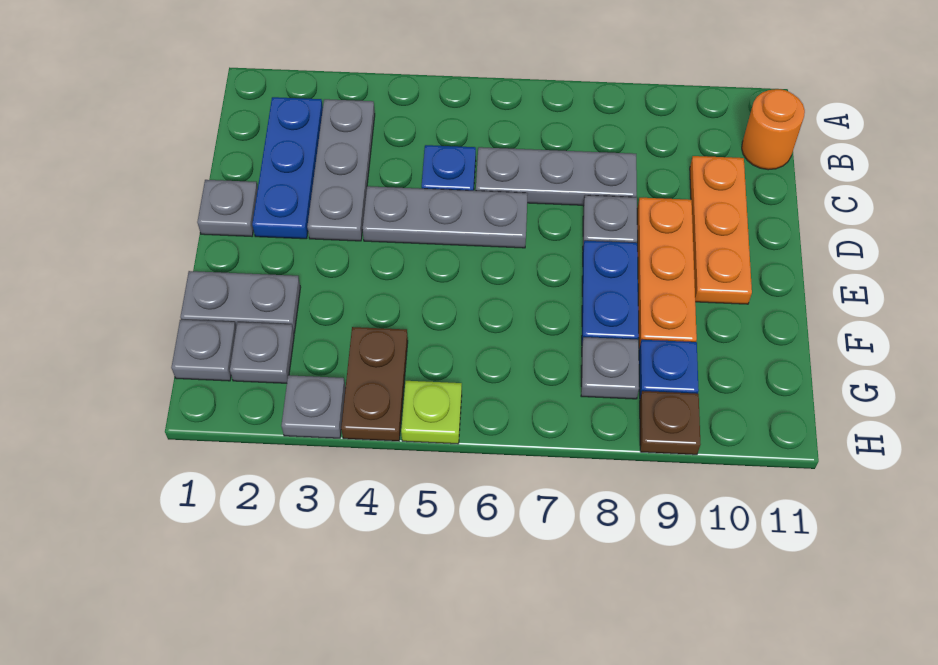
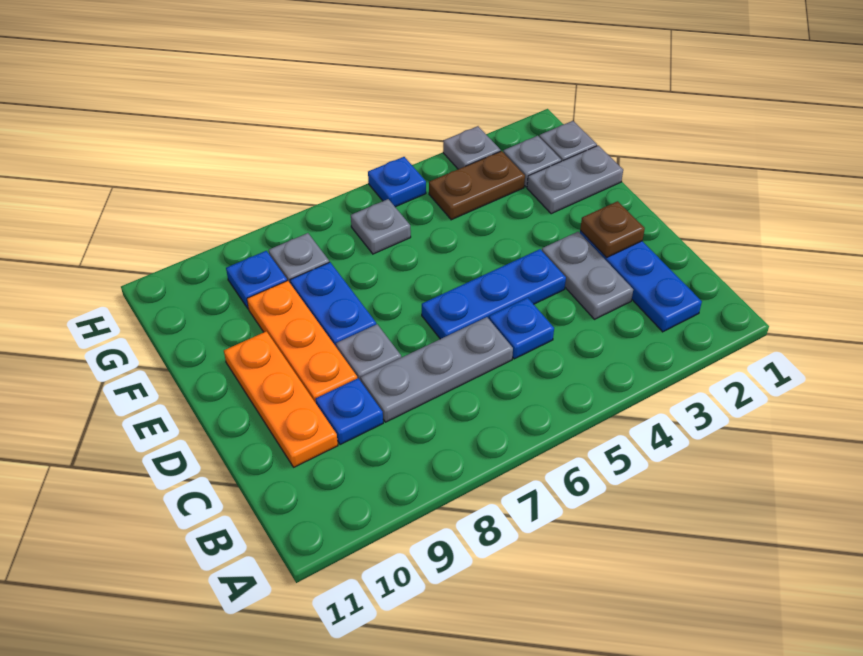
grey plate B3:D3 level 1 -> grey plate C3:D3 level 1
orange round brick B11 level 1 -> none
none -> blue plate C9 level 1
grey plate D1 level 1 -> grey plate G6 level 1
grey plate D4:D6 level 1 -> blue plate D4:D6 level 1
brown plate G4:H4 level 1 -> brown plate G3:G4 level 1
lime plate H5 level 1 -> blue plate H5 level 1
brown plate H9 level 1 -> brown plate D2 level 2

